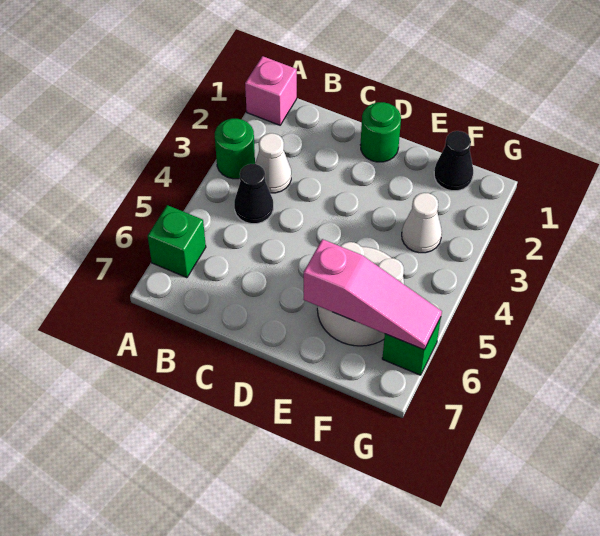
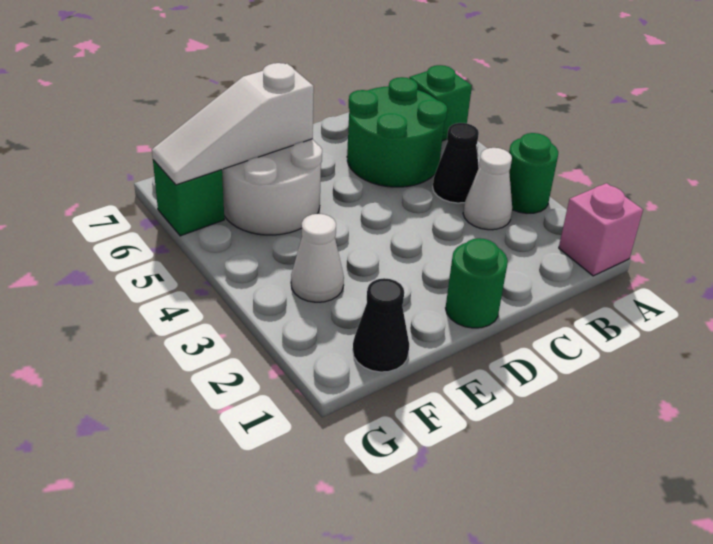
none -> green round brick B5:C6 level 1
pink slope E6:G6 level 2 top E -> white slope E6:G6 level 2 top E

